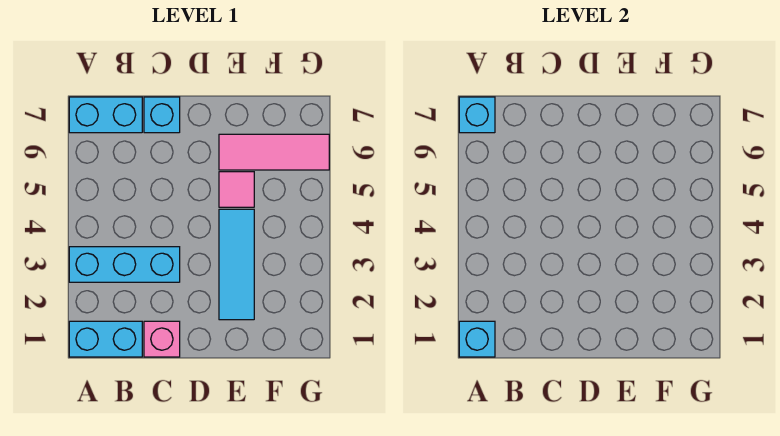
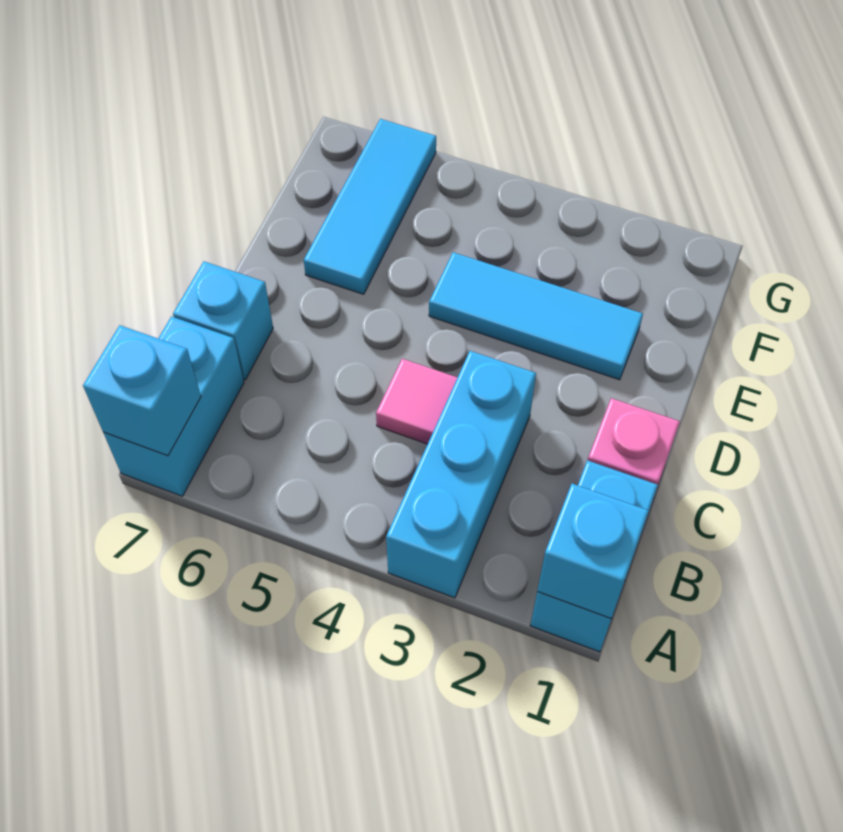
pink tile E5 level 1 -> pink tile C4 level 1
pink tile E6:G6 level 1 -> cyan tile E6:G6 level 1

